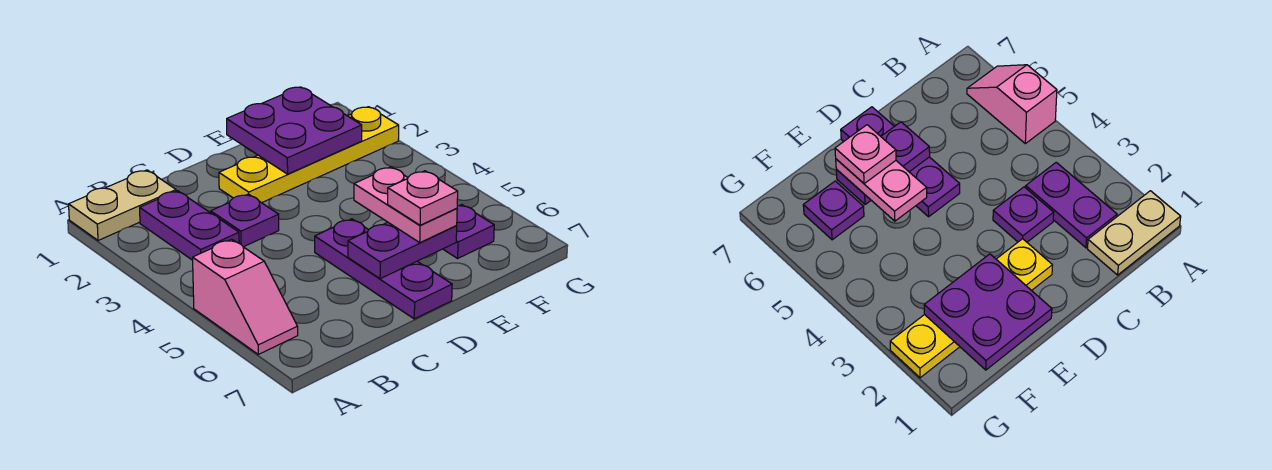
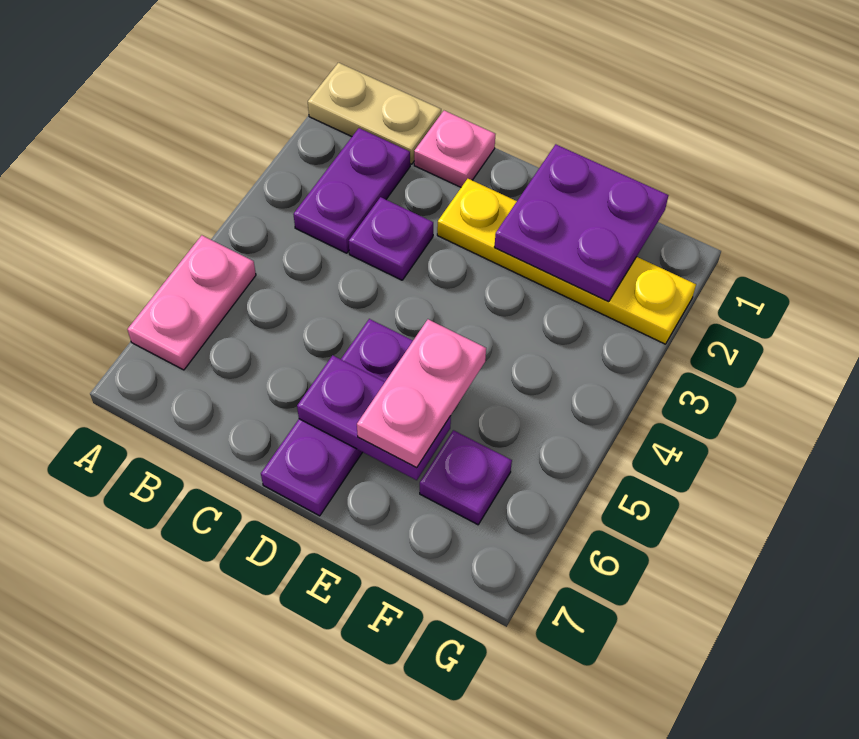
pink slope A5:A6 level 1 top 5 -> pink plate A5:A6 level 1
pink plate E6 level 4 -> pink plate C1 level 1

